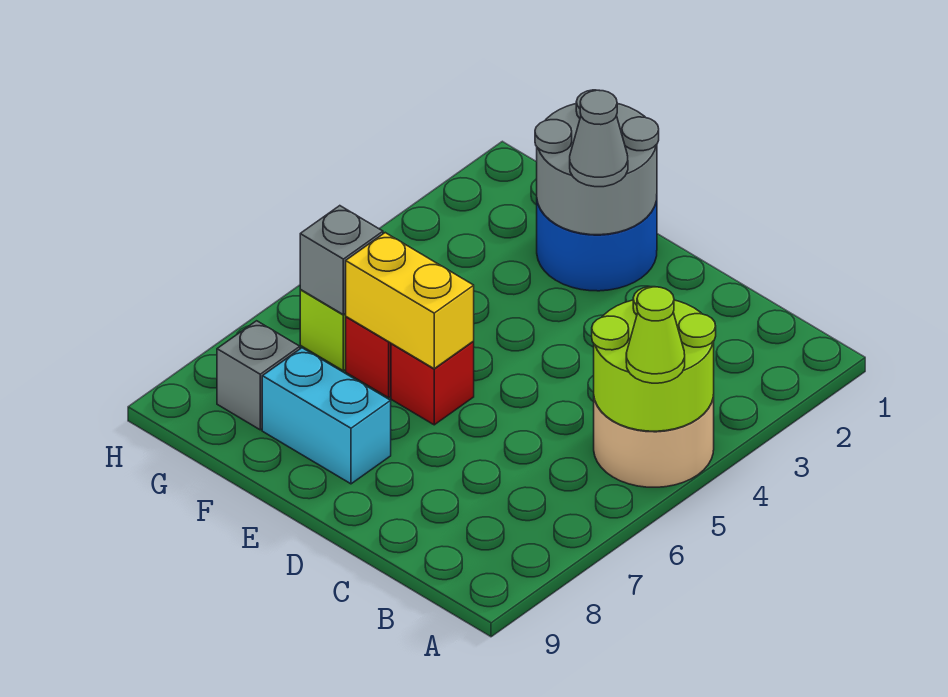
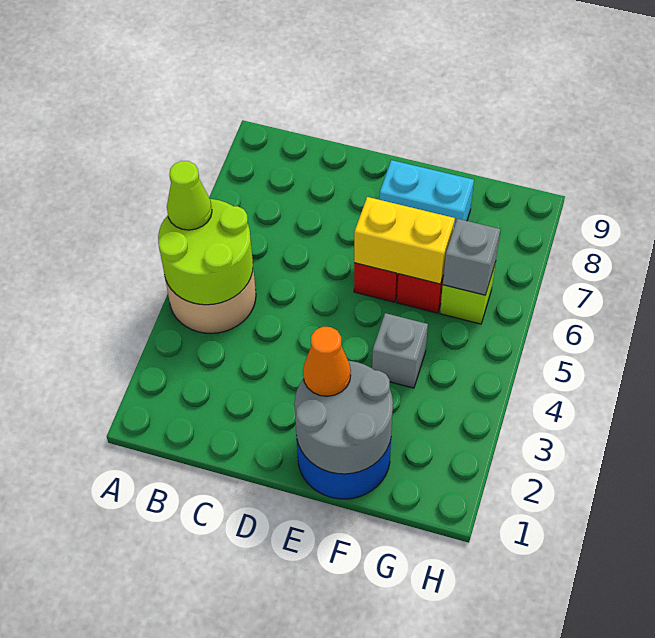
grey cone E2 level 3 -> orange cone E2 level 3
grey brick G8 level 1 -> grey brick F4 level 1

